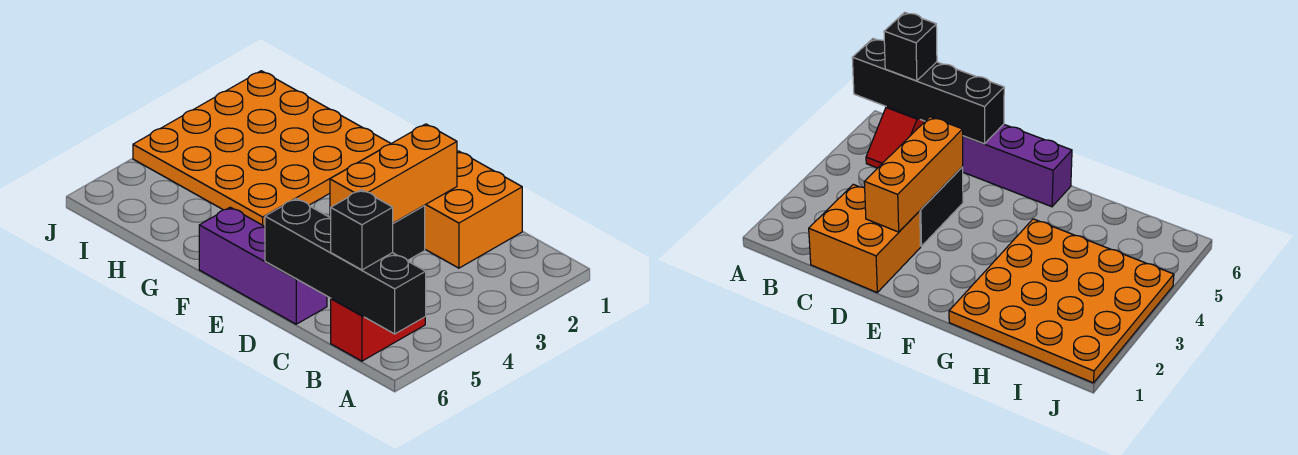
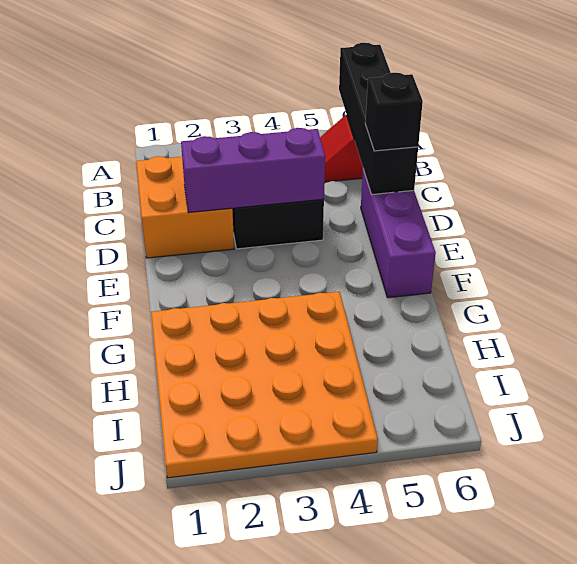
black brick B6 level 3 -> black brick D6 level 3
orange brick D2:D4 level 2 -> purple brick D2:D4 level 2

